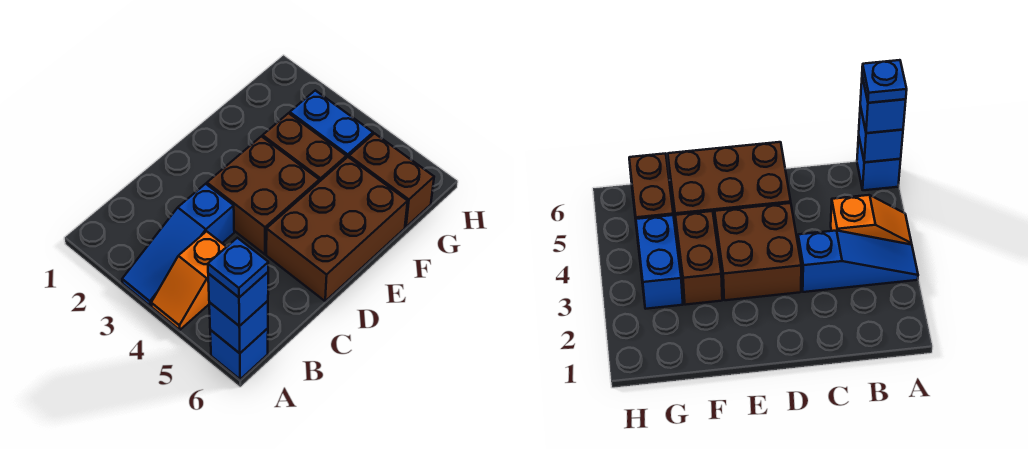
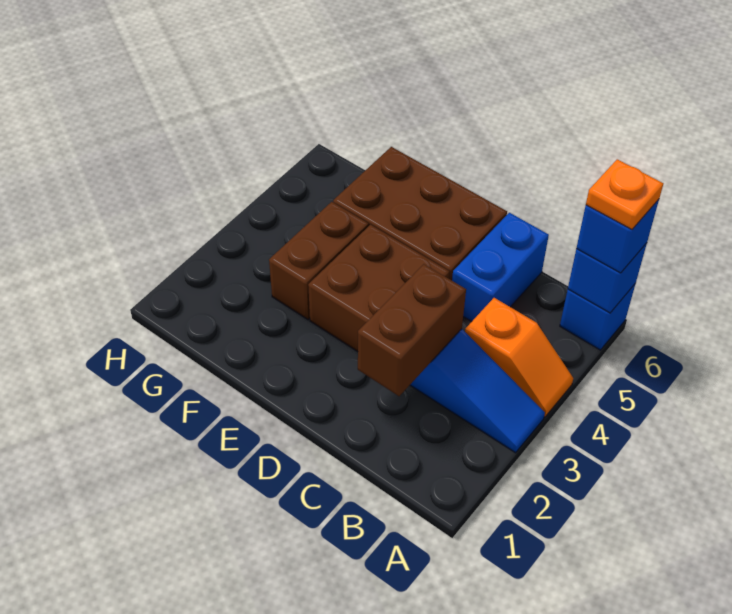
blue plate A6 level 4 -> orange plate A6 level 4
blue brick G3:G4 level 1 -> blue brick C5:C6 level 1
brown brick G5:G6 level 1 -> brown brick C2:C3 level 2

